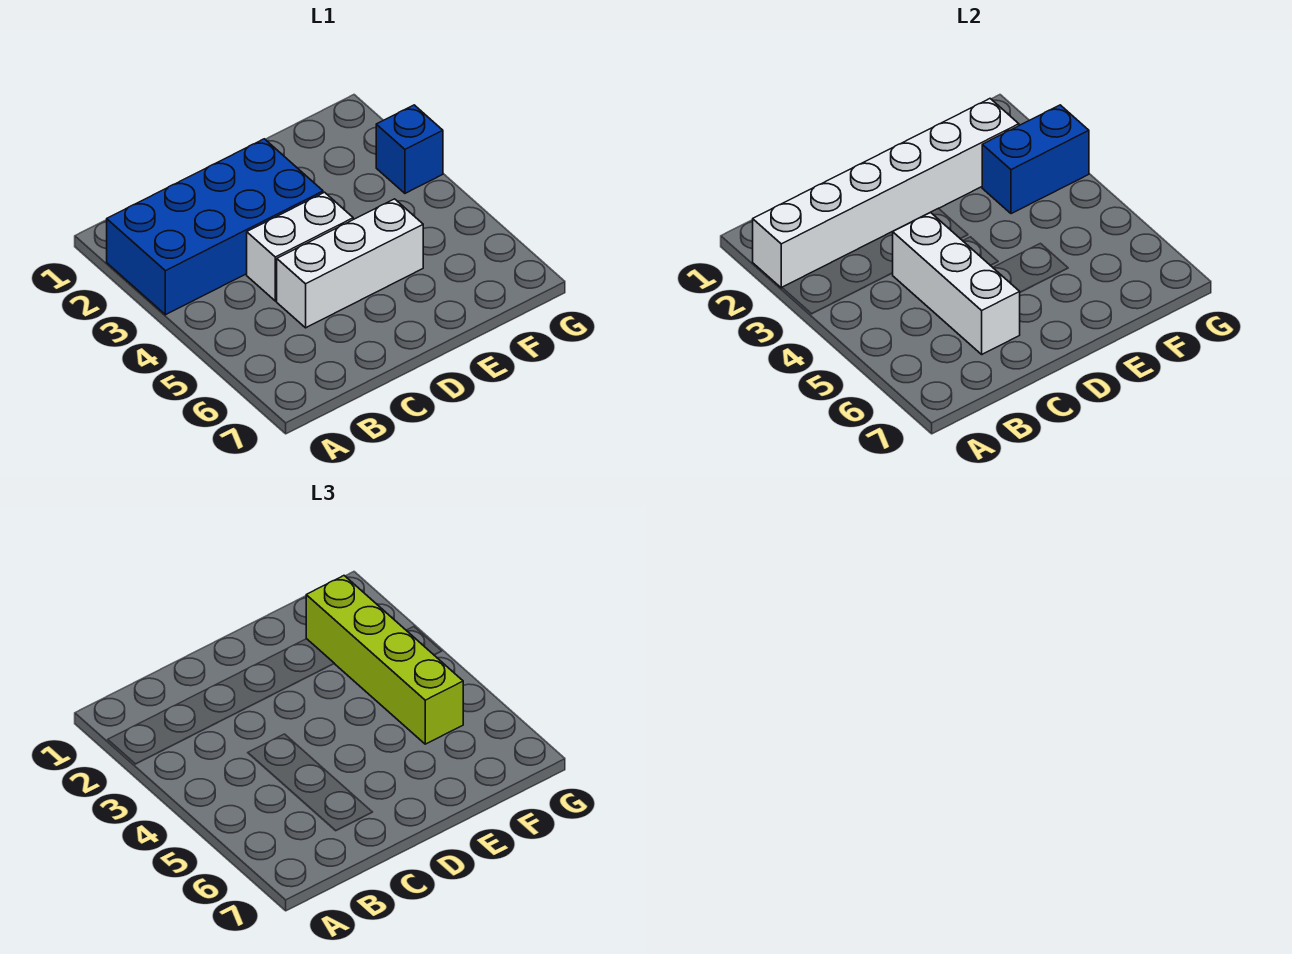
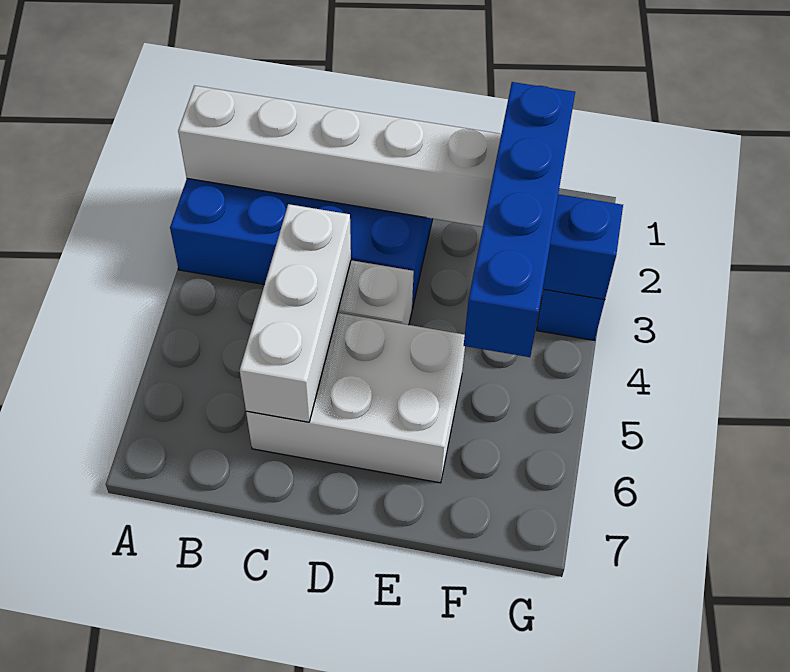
white brick C5:E5 level 1 -> white brick C5:E6 level 1
lime brick F2:F5 level 3 -> blue brick F2:F5 level 3

